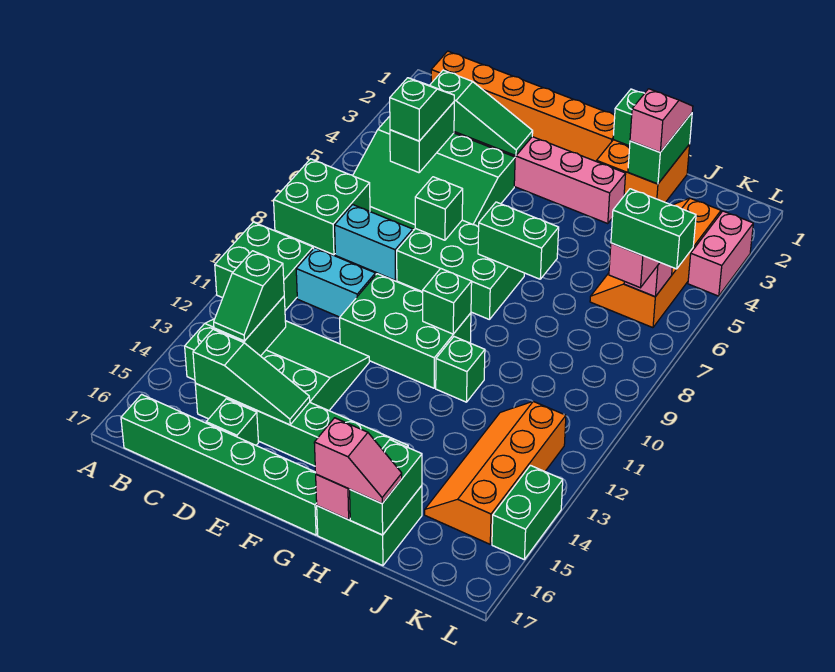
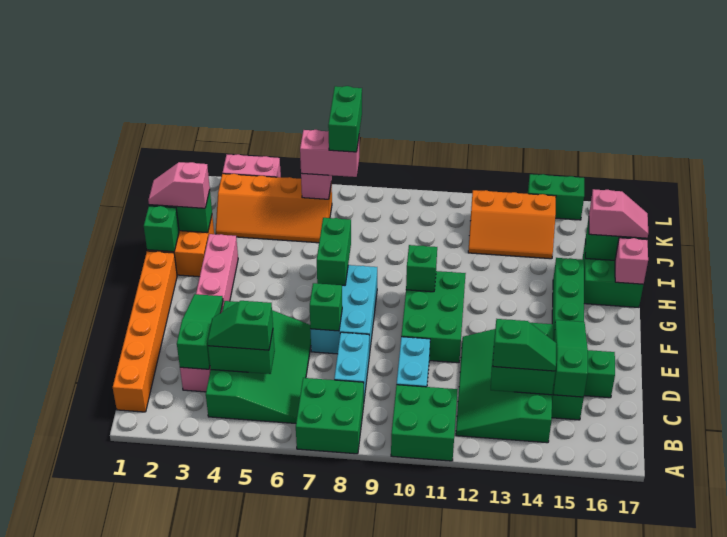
green brick B17:G17 level 1 -> none
green brick E7:G8 level 1 -> cyan brick E7:G8 level 1
green brick H11 level 1 -> none
pink slope H17:I17 level 3 top H -> pink slope I16:I17 level 3 top 16
orange slope J12:K15 level 1 top K -> orange slope J12:K14 level 1 top K

